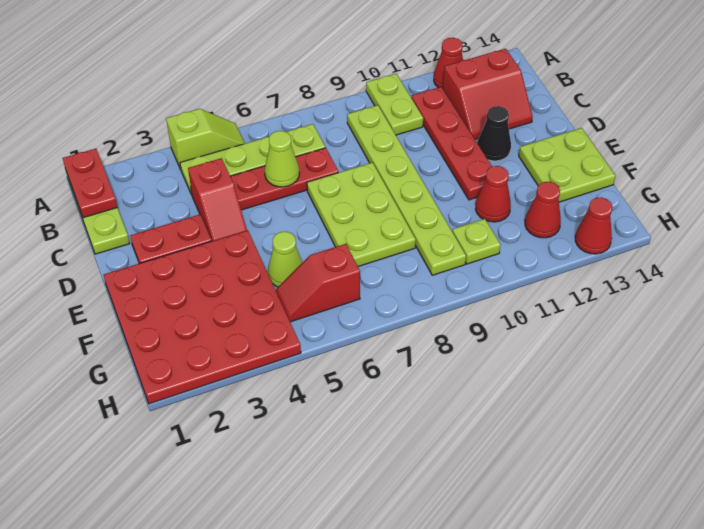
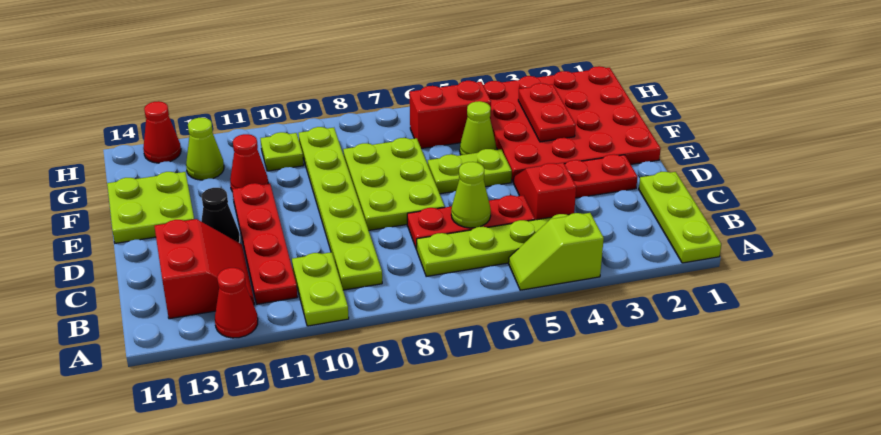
red plate A1:B1 level 2 -> red plate F3:G3 level 2
red slope B12:C13 level 1 top B -> red slope B12:C13 level 1 top 13
none -> lime plate E5:E6 level 1
red slope G5:G6 level 1 top 6 -> red brick G5:G6 level 1
red cone G12 level 1 -> lime cone G12 level 1

